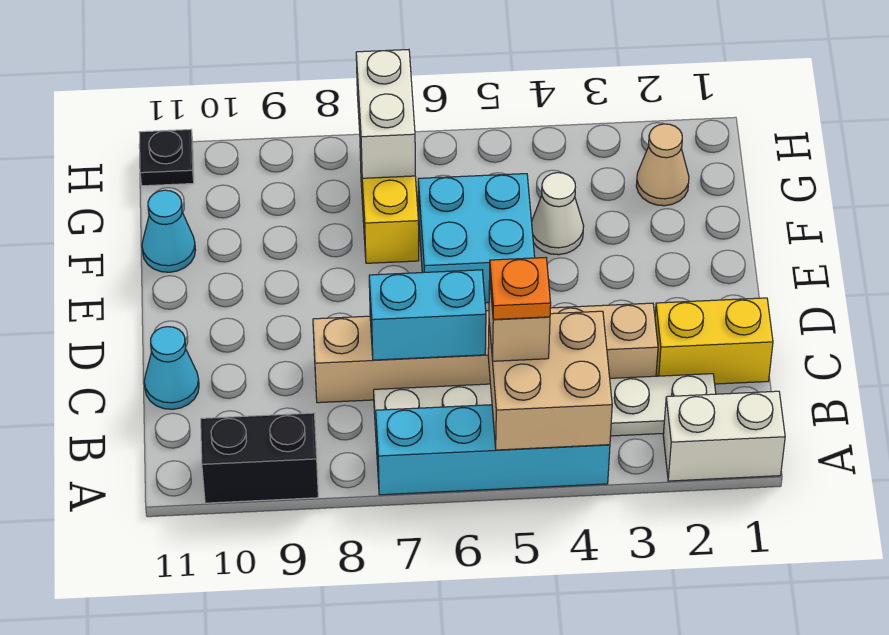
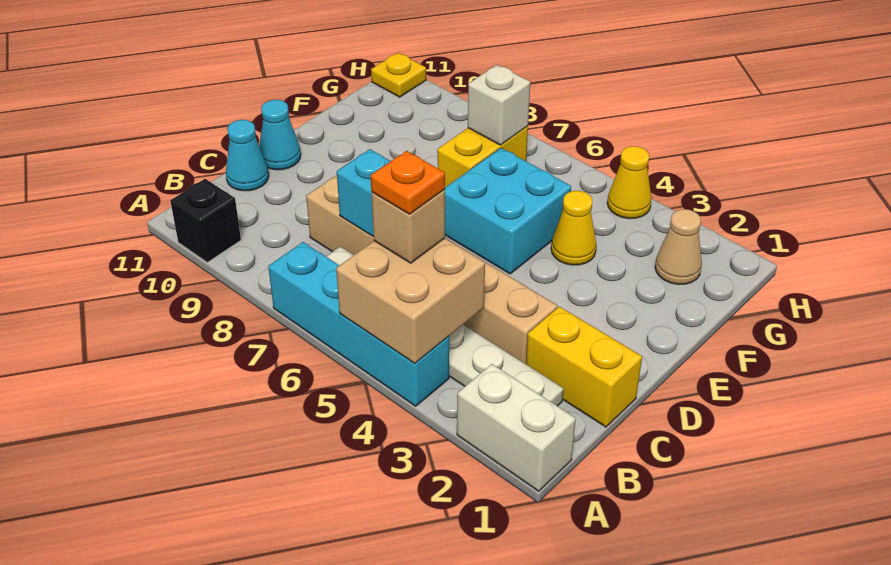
black brick A9:A10 level 1 -> black brick A10 level 1
white cone F4 level 1 -> yellow cone F4 level 1
cyan cone F11 level 1 -> cyan cone D11 level 1
white brick G7:H7 level 2 -> white brick G7 level 2
none -> yellow cone H4 level 1
black plate H11 level 1 -> yellow plate H11 level 1

